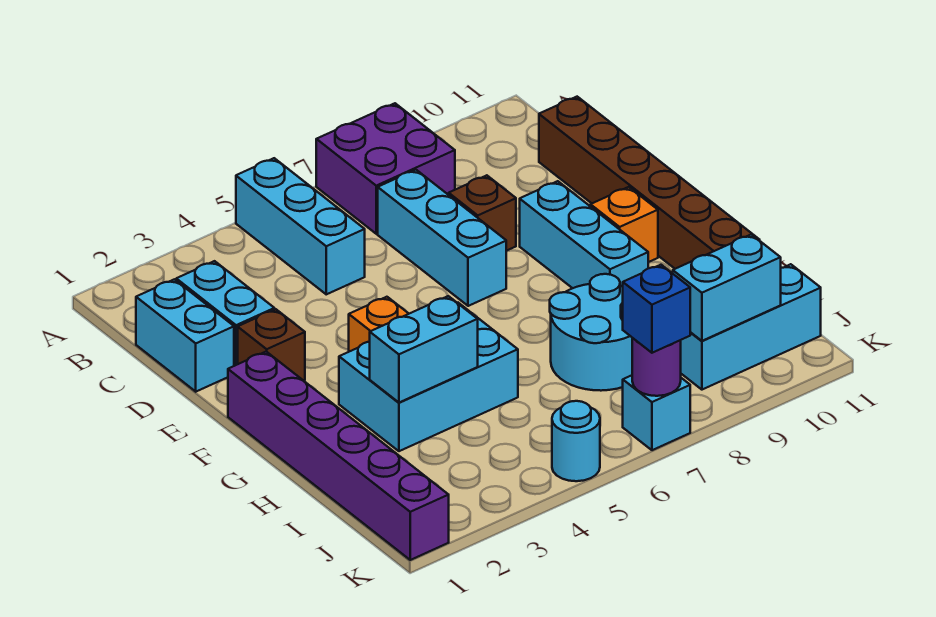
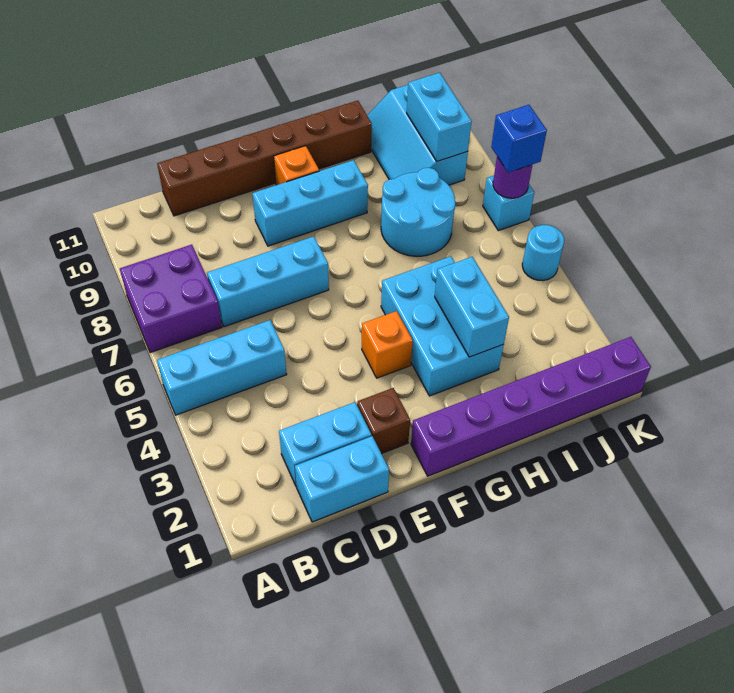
brown brick D8 level 1 -> none

